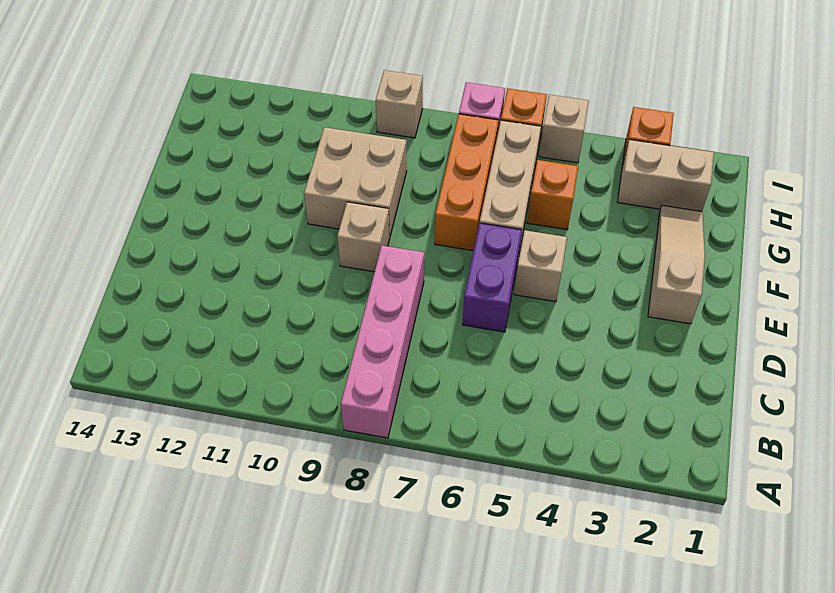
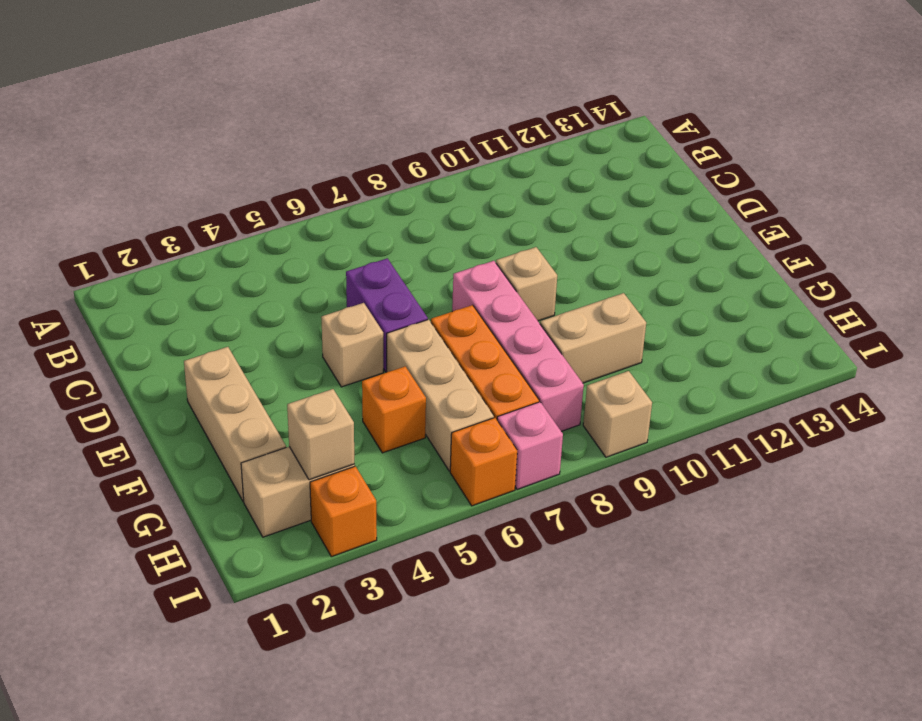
pink brick A8:D8 level 1 -> pink brick E8:H8 level 1
tan slope E2:G2 level 1 top E -> tan brick E2:G2 level 1
tan brick F9:G10 level 1 -> tan brick G9:G10 level 1
tan brick I5 level 1 -> tan brick H3 level 2

